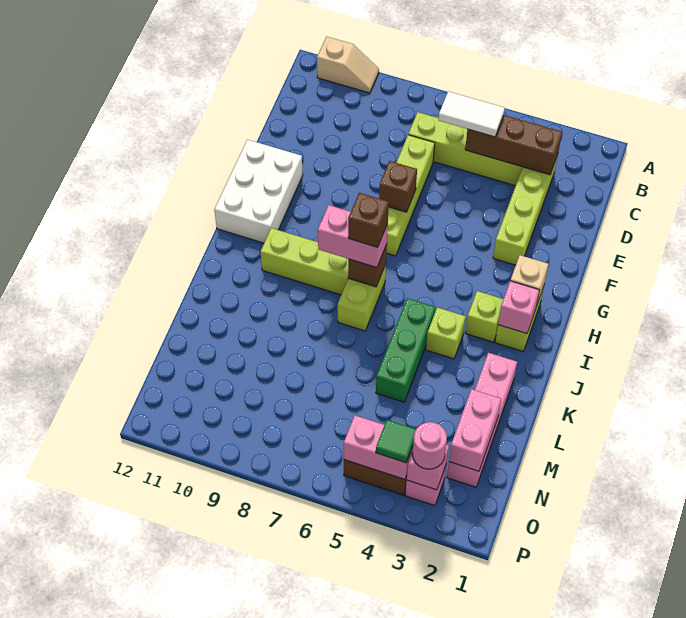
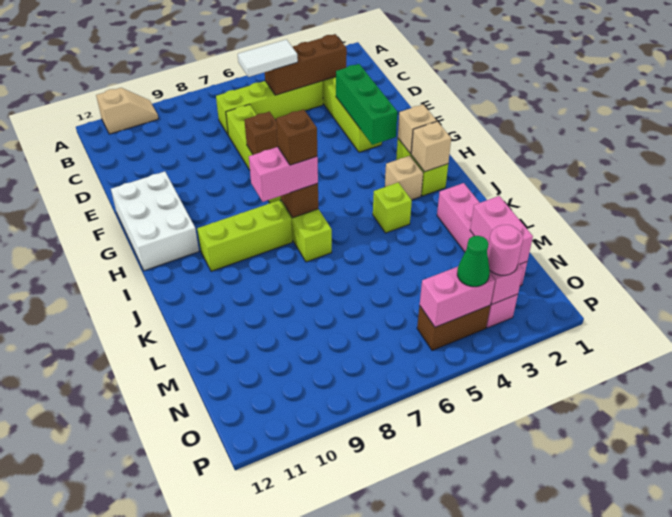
pink brick I2 level 2 -> tan brick I2 level 2
lime brick I3 level 1 -> tan brick I3 level 1
green brick J5:L5 level 1 -> green brick E3:G3 level 2
green tile O4 level 3 -> green cone O4 level 3

